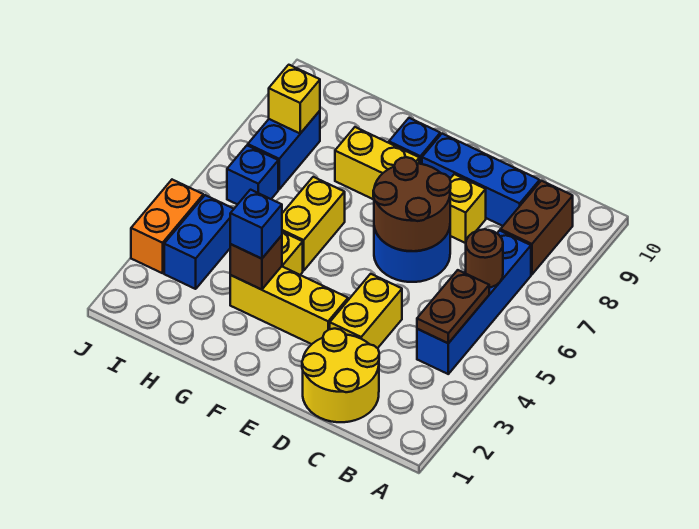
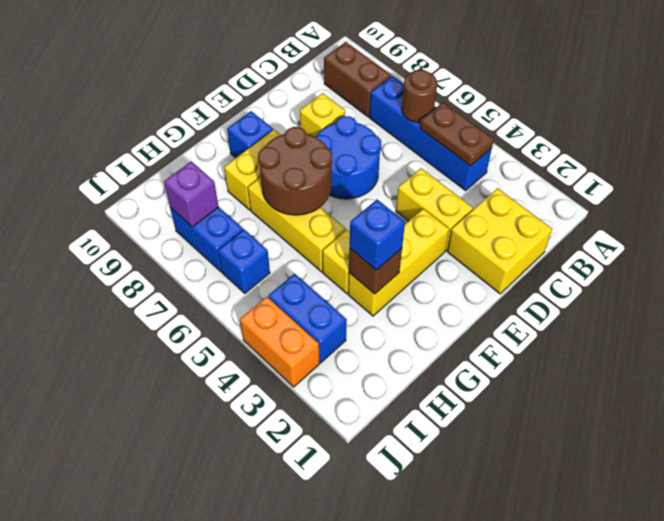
yellow round brick C1:D2 level 1 -> yellow brick C1:D2 level 1
blue brick C9:E9 level 1 -> none
brown round brick D6:E7 level 2 -> brown round brick F6:G7 level 2
yellow brick G5:G6 level 1 -> yellow brick G5:G7 level 1
yellow brick I8 level 2 -> purple brick I8 level 2

